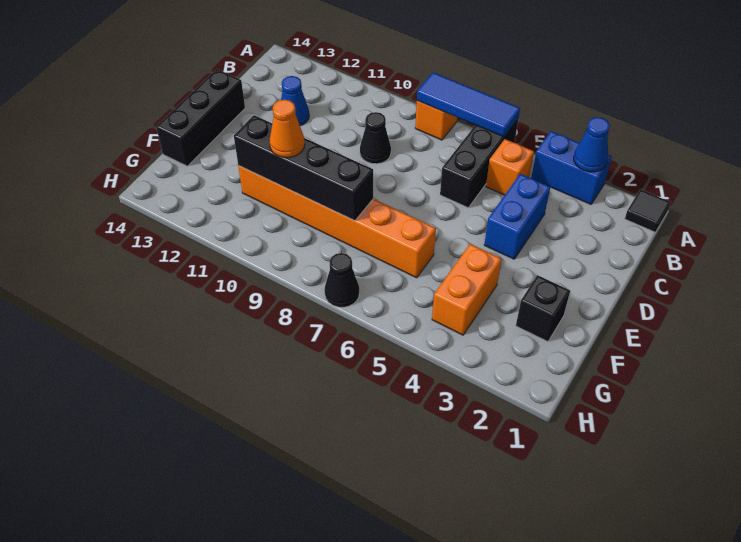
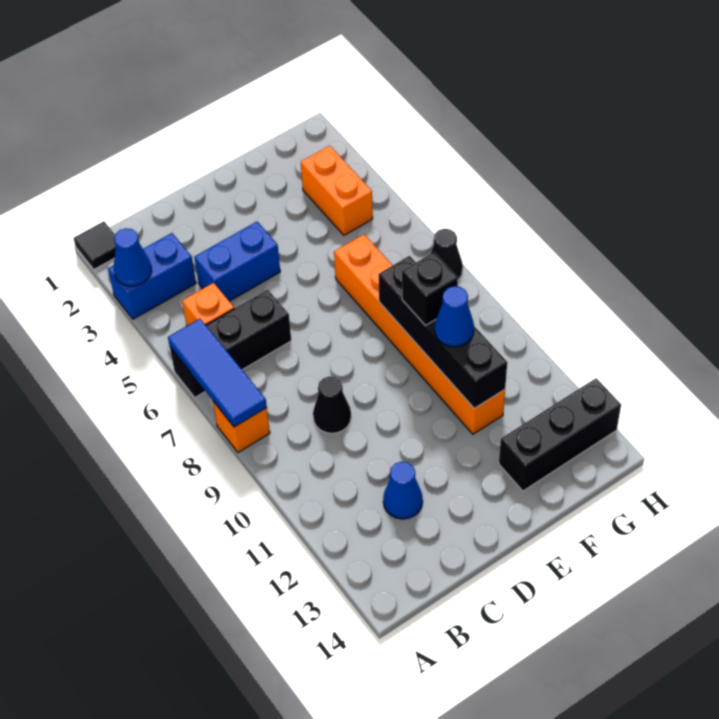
blue brick A3:A4 level 1 -> blue brick A3:B3 level 1
black brick D14:F14 level 1 -> black brick F13:H13 level 1
black brick F2 level 1 -> black brick F9 level 3
orange brick F4:G4 level 1 -> orange brick G3:G4 level 1
orange cone F10 level 3 -> blue cone F10 level 3

